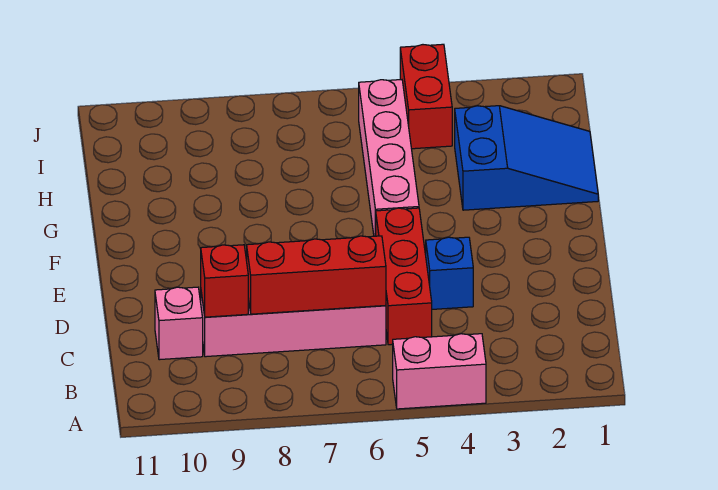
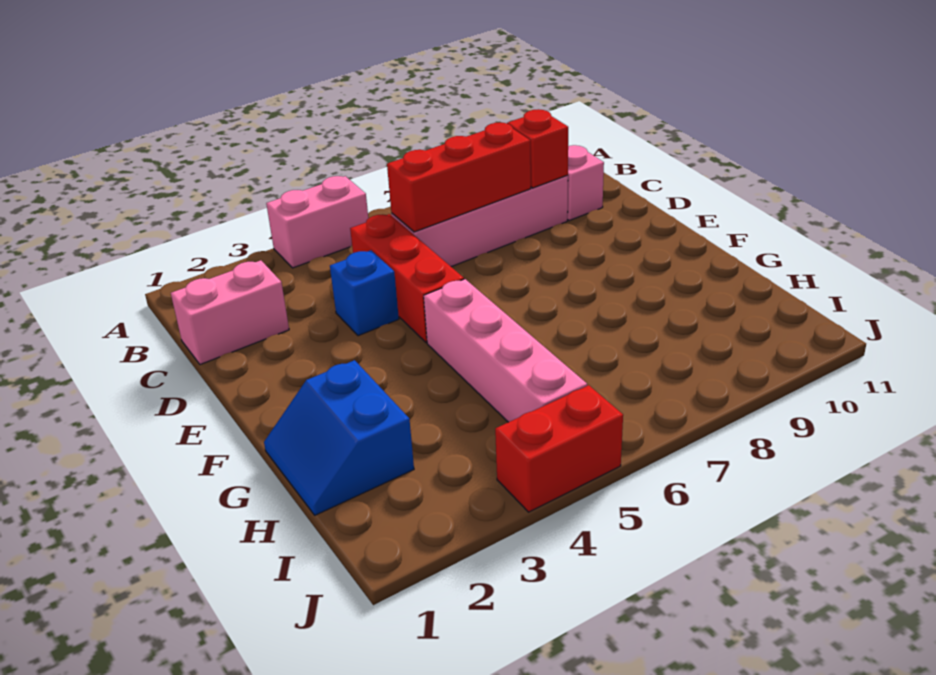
none -> pink brick C1:C2 level 1
blue slope G1:H3 level 1 top 3 -> blue slope G1:H2 level 1 top 2
red brick I4:J4 level 1 -> red brick J4:J5 level 1

